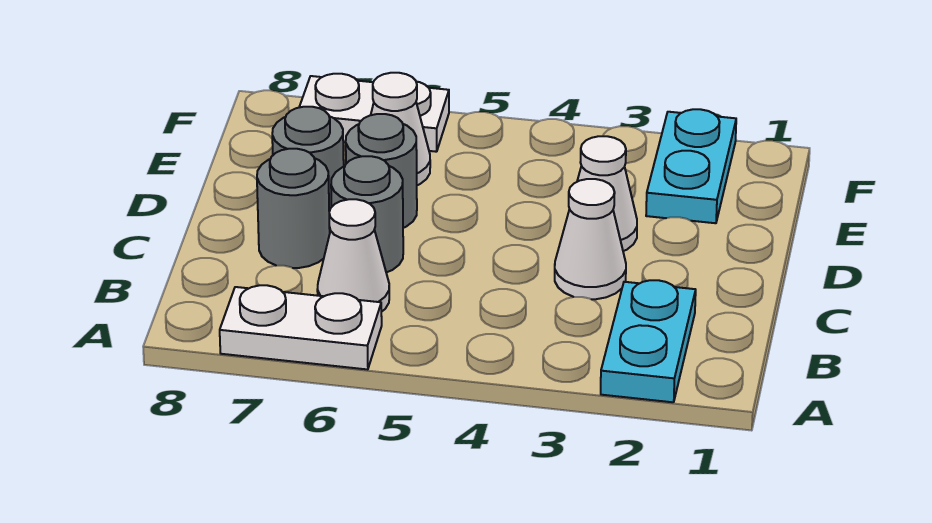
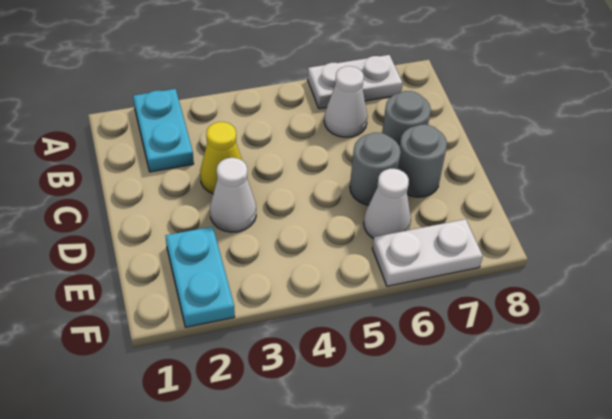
white cone C3 level 1 -> yellow cone C3 level 1
grey round brick C6 level 1 -> none

